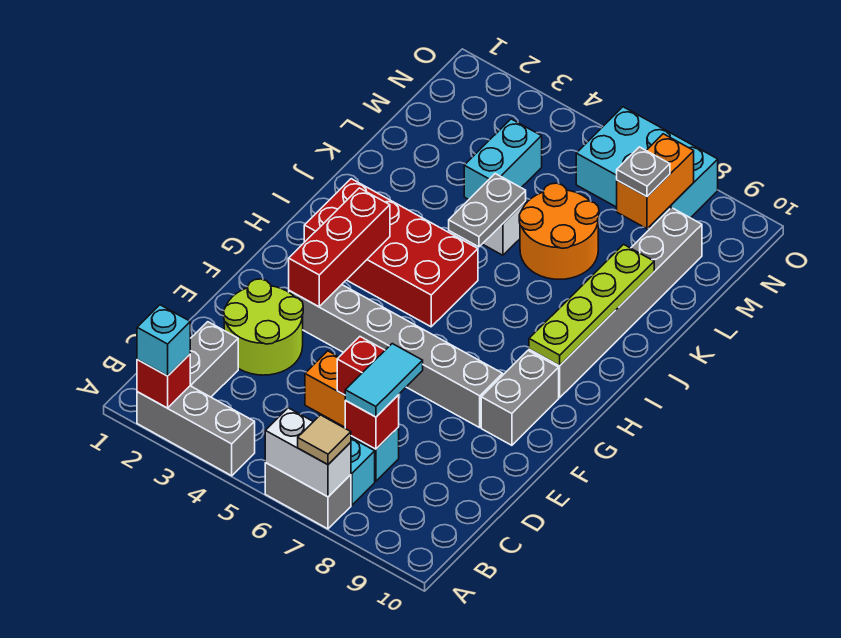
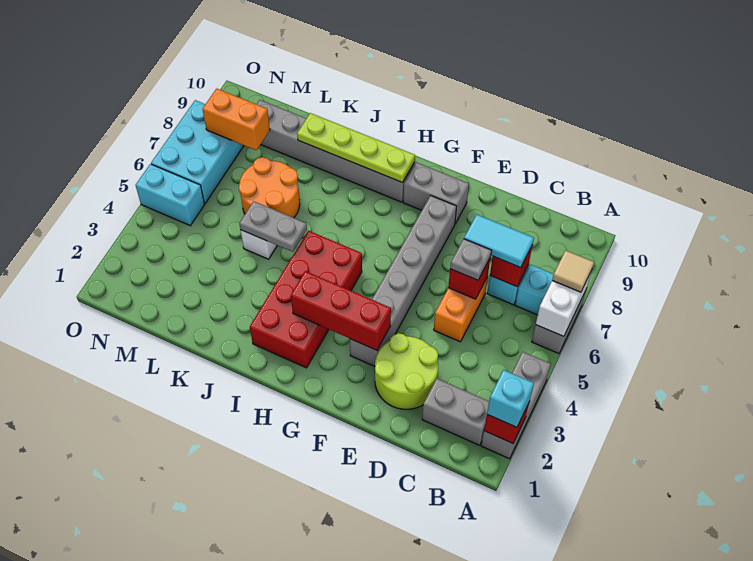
cyan brick L4:M4 level 1 -> cyan brick N5:O5 level 1
grey plate M8 level 3 -> grey plate D6 level 3

